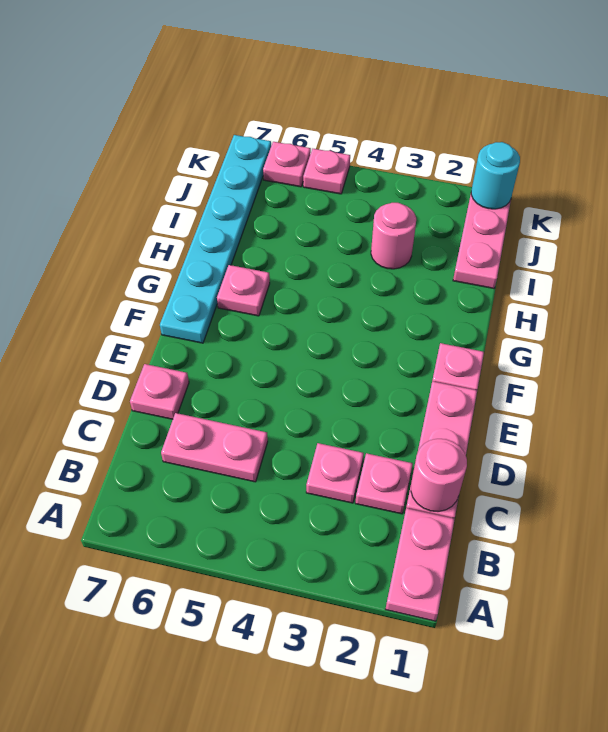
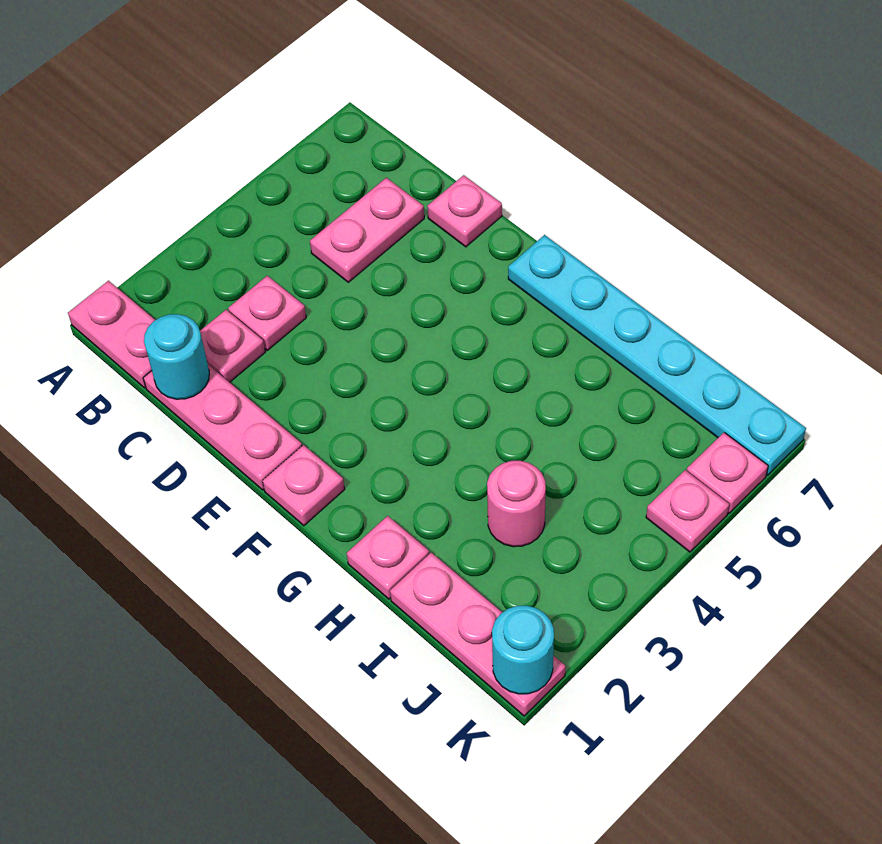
pink round brick C1 level 2 -> cyan round brick C1 level 2
pink plate G6 level 1 -> pink plate H1 level 1

